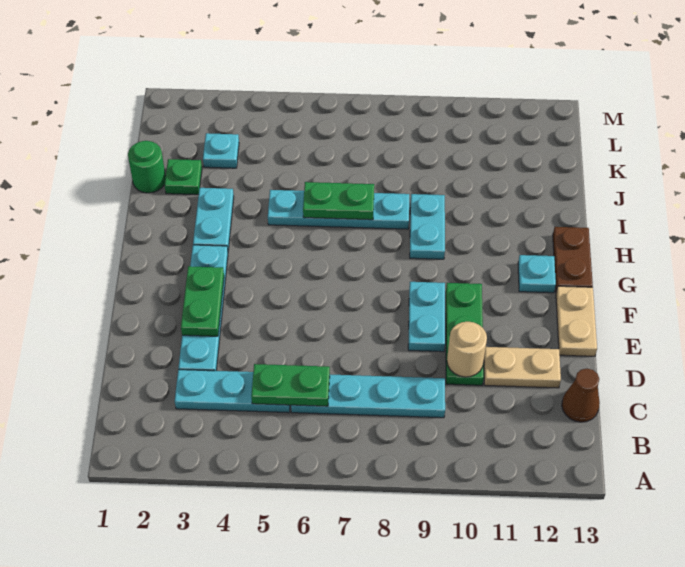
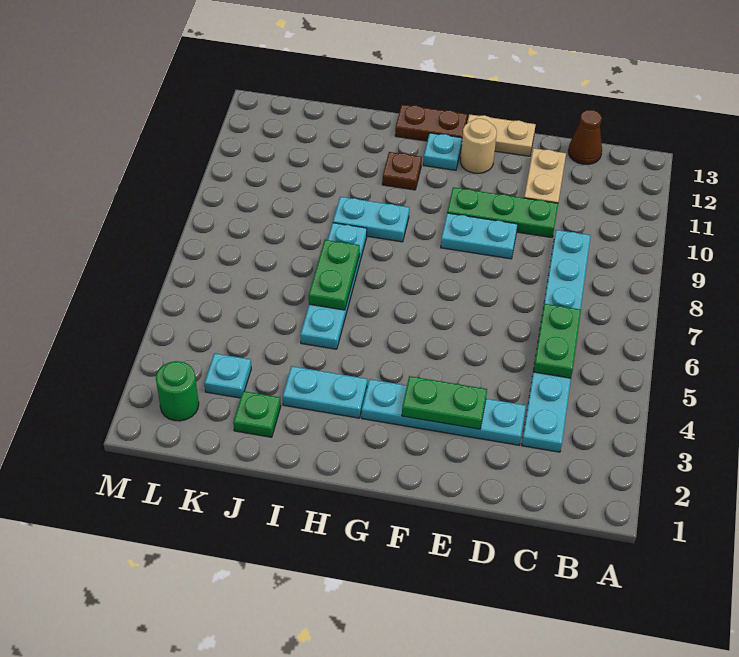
tan round brick D10 level 2 -> tan round brick F12 level 1
none -> brown plate H11 level 1
green round brick J1 level 1 -> green round brick L2 level 1

